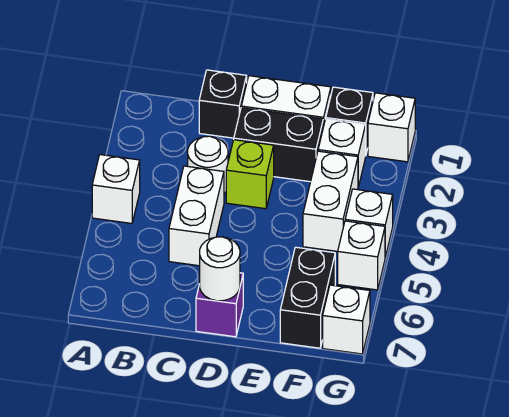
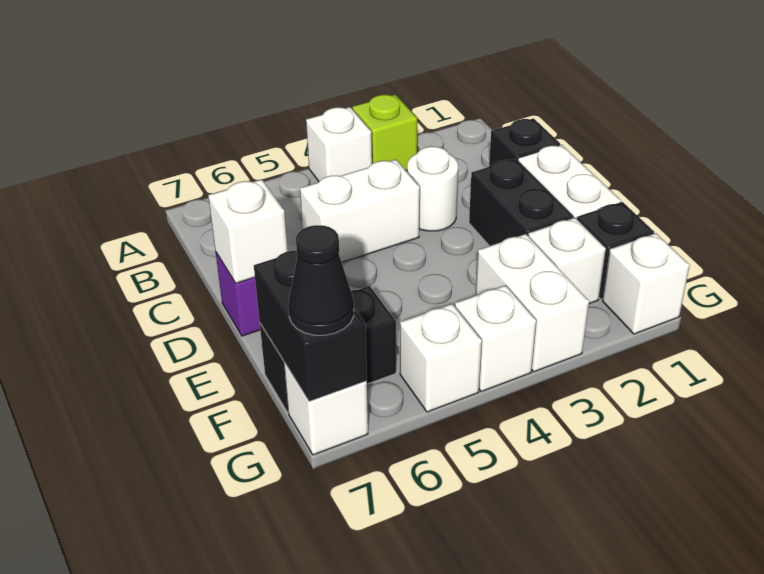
lime brick D3 level 1 -> lime brick A3 level 1
white round brick D7 level 2 -> white brick D7 level 2
white brick F3:F4 level 1 -> white brick F3:G3 level 1
none -> black brick F7:G7 level 2
none -> black cone G7 level 3

